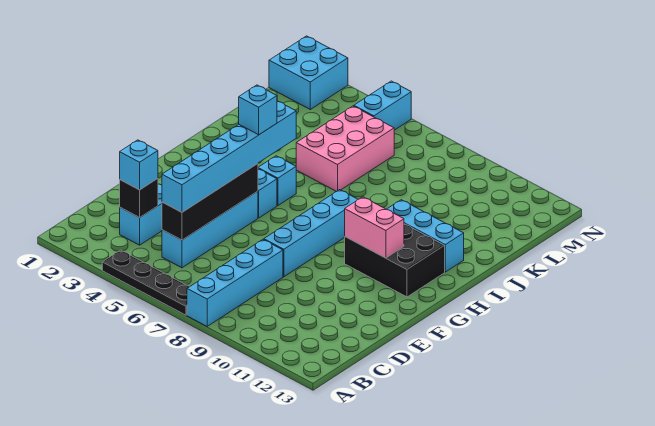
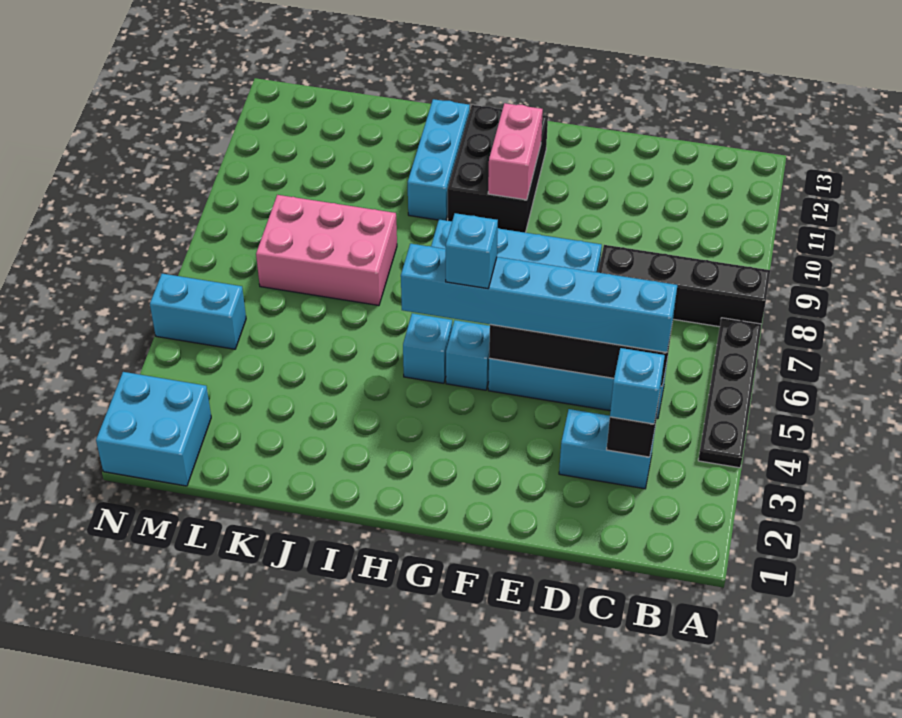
cyan brick A8:D8 level 1 -> black brick A8:D8 level 1
pink brick J5:L6 level 1 -> pink brick J7:L8 level 1

